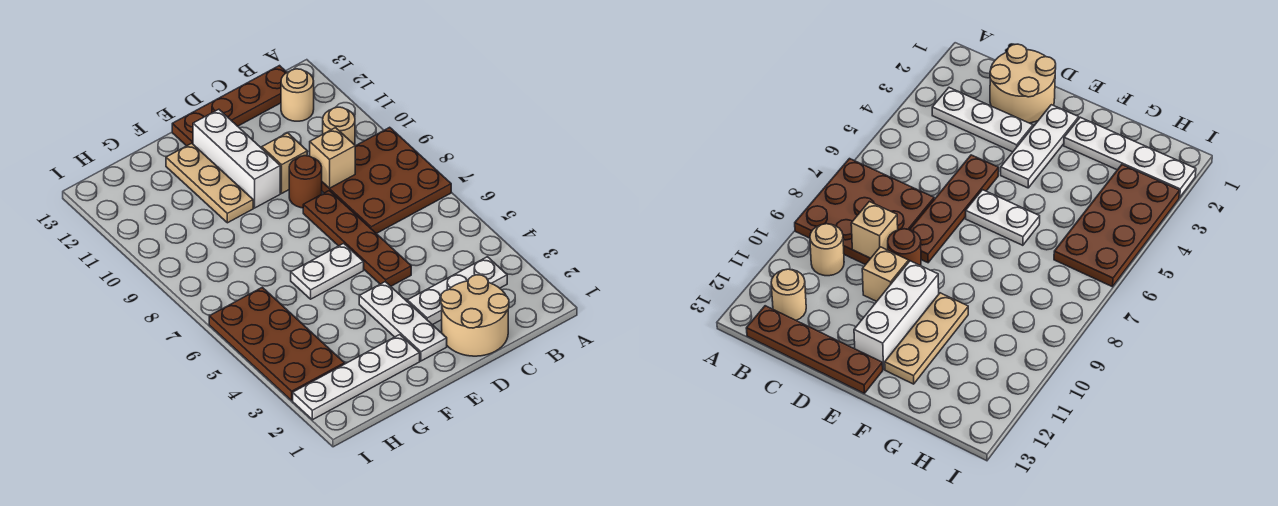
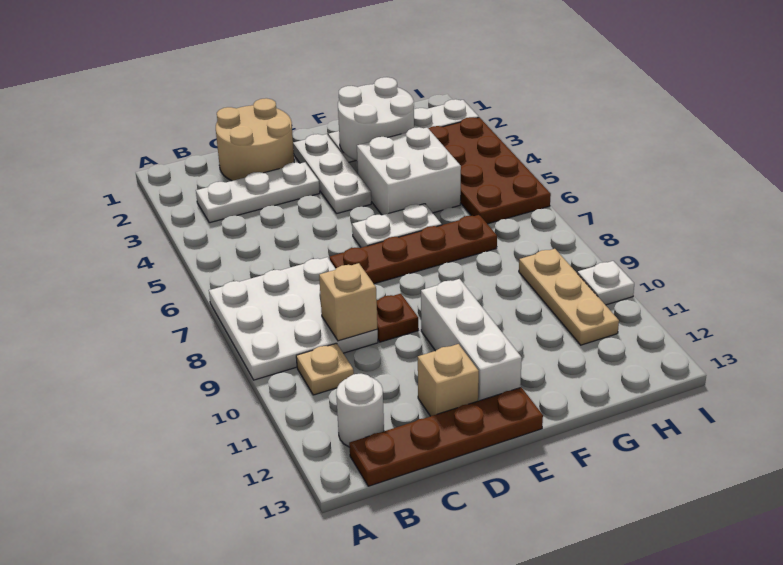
brown plate A7:C9 level 1 -> white plate A7:C9 level 1
tan round brick B10 level 1 -> tan plate B10 level 1
tan round brick B12 level 1 -> white round brick B12 level 1
brown plate D5:D8 level 1 -> brown plate D7:G7 level 1
brown round brick D9 level 1 -> brown plate D9 level 1
tan brick D10 level 1 -> tan brick D12 level 1
none -> white round brick F2:G3 level 2
none -> white brick F4:G5 level 1
tan plate F10:F12 level 1 -> tan plate H9:H11 level 1
none -> white plate I10 level 1

